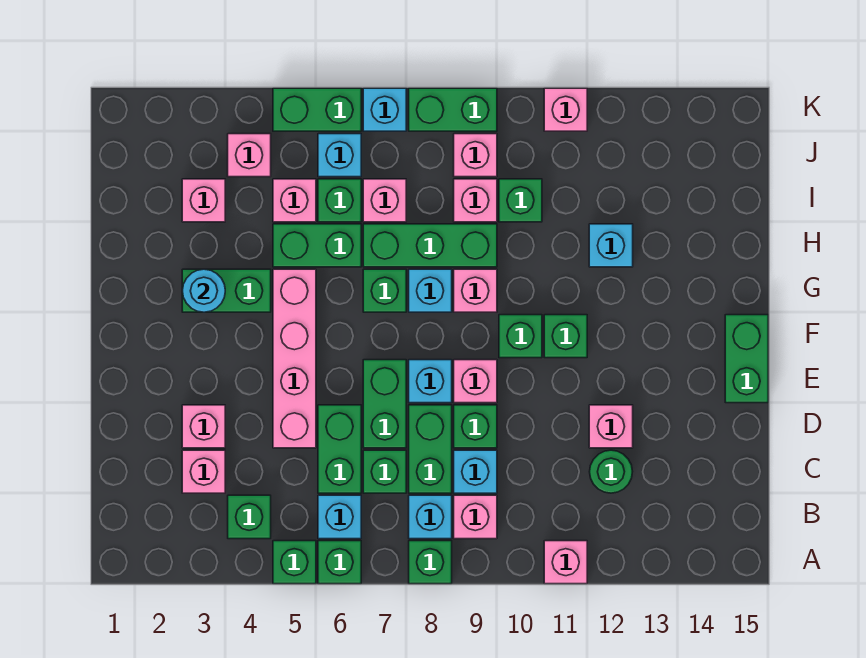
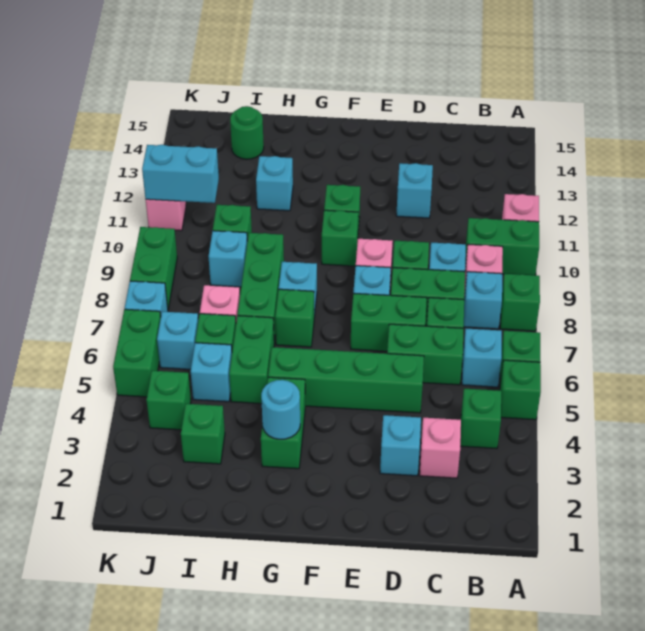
green round brick C12 level 1 -> green round brick I14 level 1
pink brick D3 level 1 -> cyan brick D3 level 1
pink brick D5:G5 level 1 -> green brick D5:G5 level 1
pink brick D12 level 1 -> cyan brick D12 level 1
green brick E15:F15 level 1 -> green brick A10:B10 level 1
pink brick G9 level 1 -> none
pink brick I3 level 1 -> green brick I3 level 1
pink brick I5 level 1 -> cyan brick I5 level 1
pink brick I9 level 1 -> cyan brick I9 level 1
pink brick J4 level 1 -> green brick J4 level 1
pink brick J9 level 1 -> none
none -> cyan brick J11:K11 level 2

